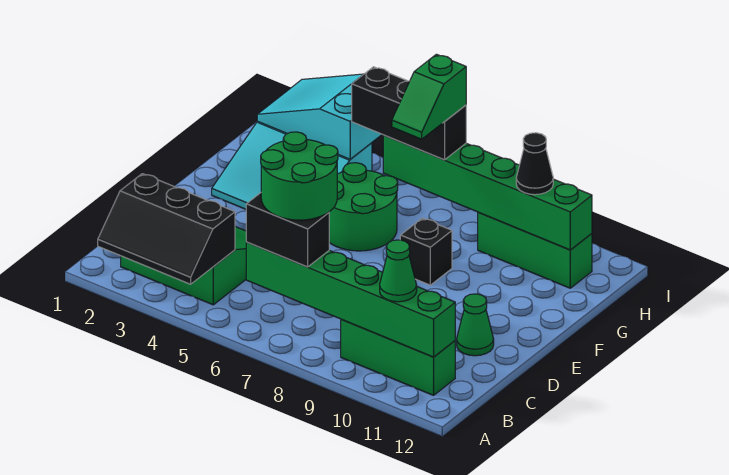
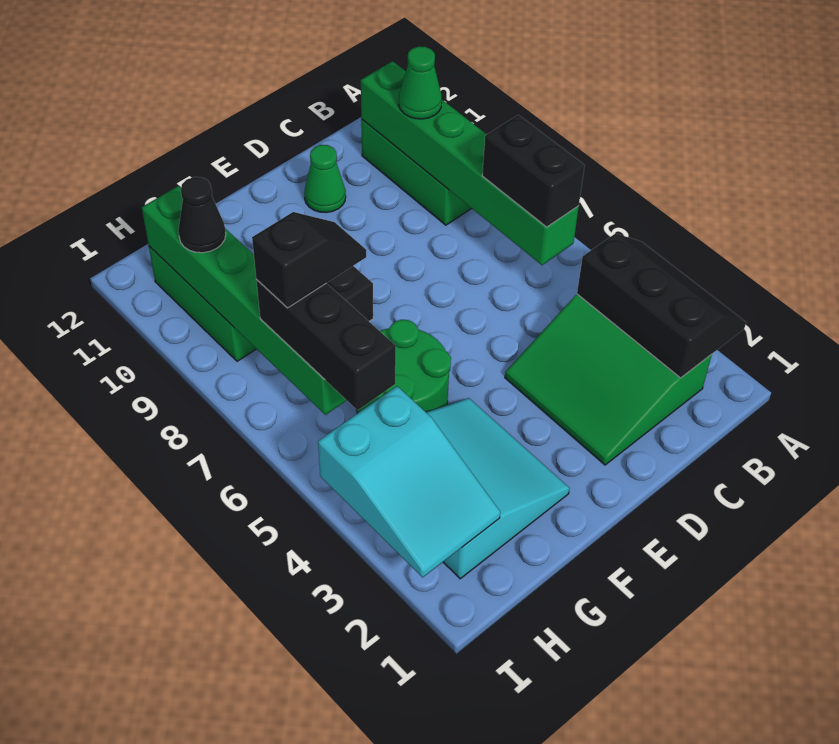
green round brick B6:C7 level 4 -> none
green slope G7:H7 level 4 top H -> black slope G7:H7 level 4 top H

